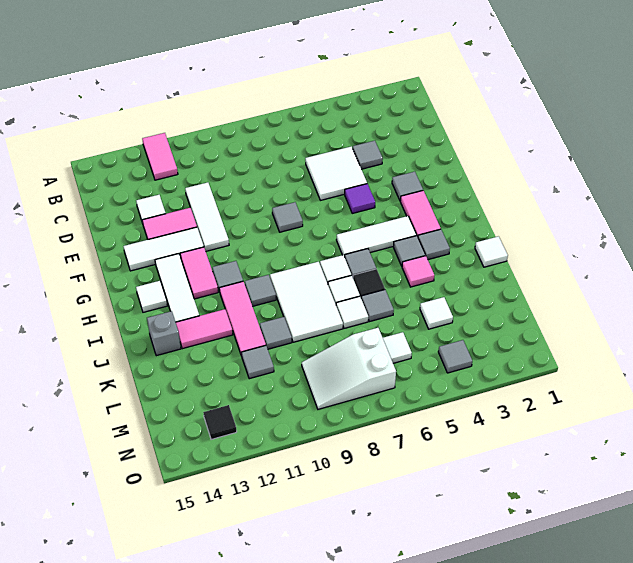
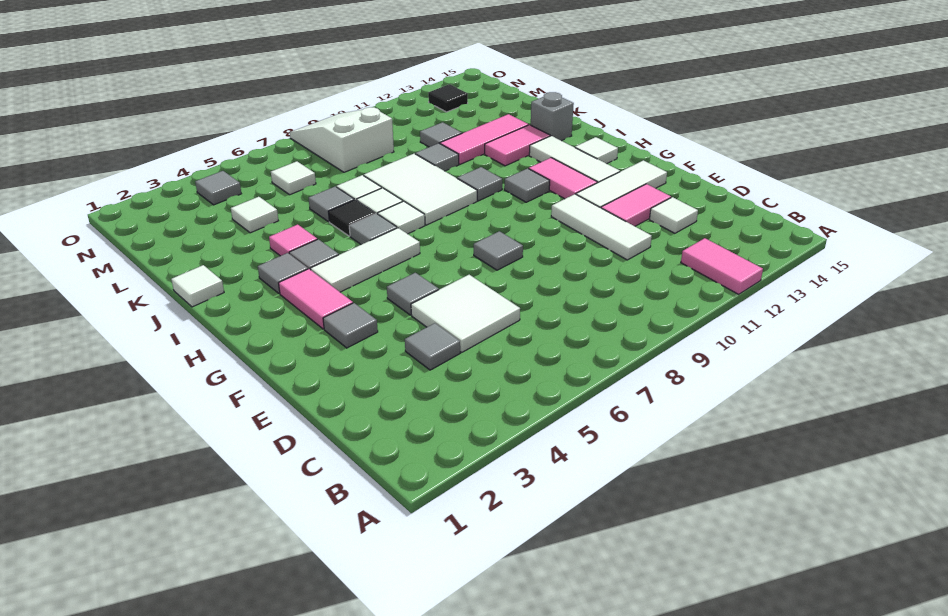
purple tile F5 level 1 -> grey tile F5 level 1
pink tile I11:K11 level 1 -> pink tile K11:K13 level 1
white slope M7:N9 level 1 top 7 -> white slope M8:O9 level 1 top M

